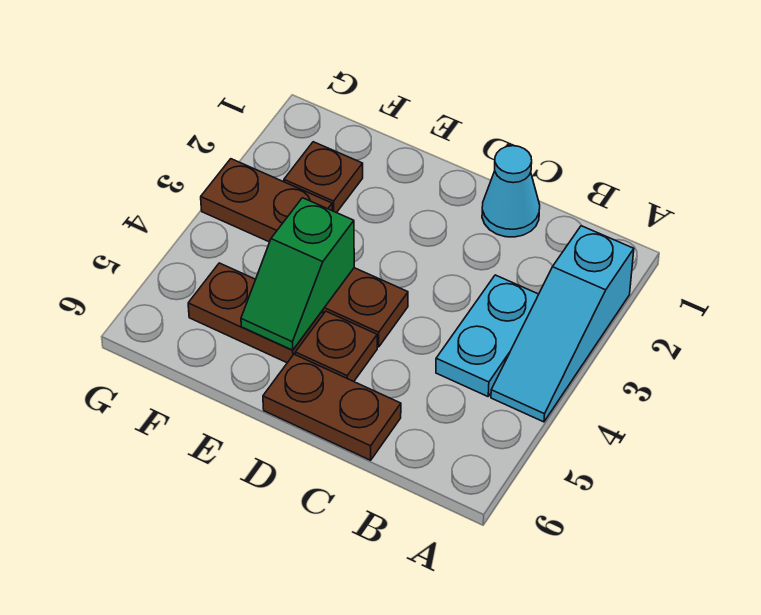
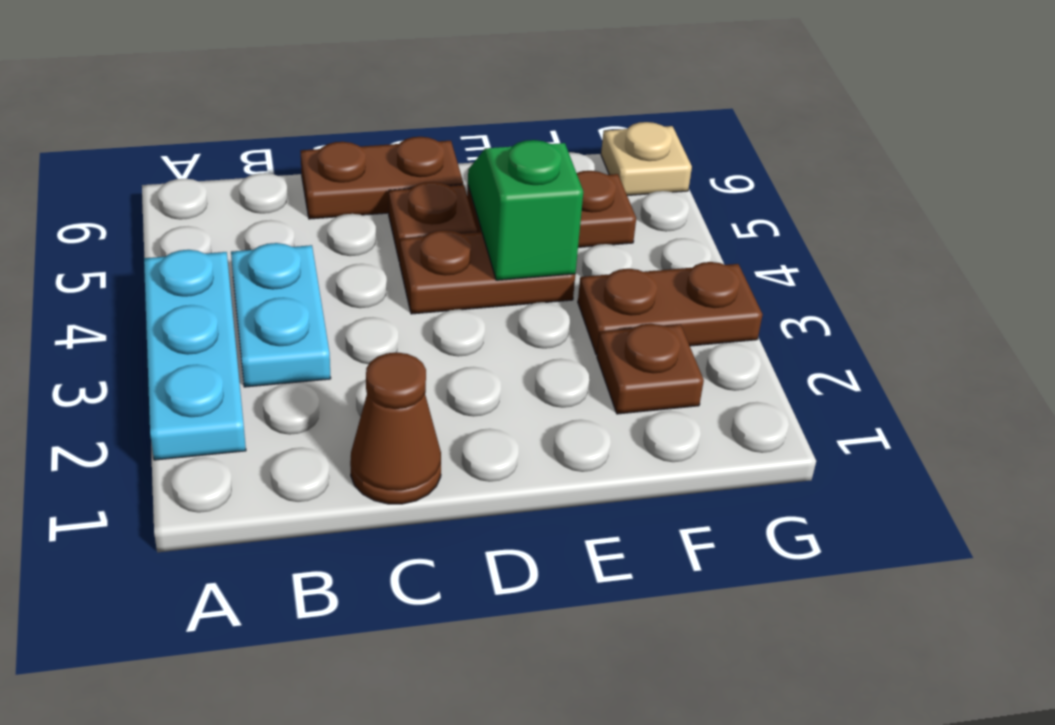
cyan slope A2:A4 level 1 top 2 -> cyan plate A2:A4 level 1
cyan cone C1 level 1 -> brown cone C1 level 1
none -> tan plate G6 level 1

